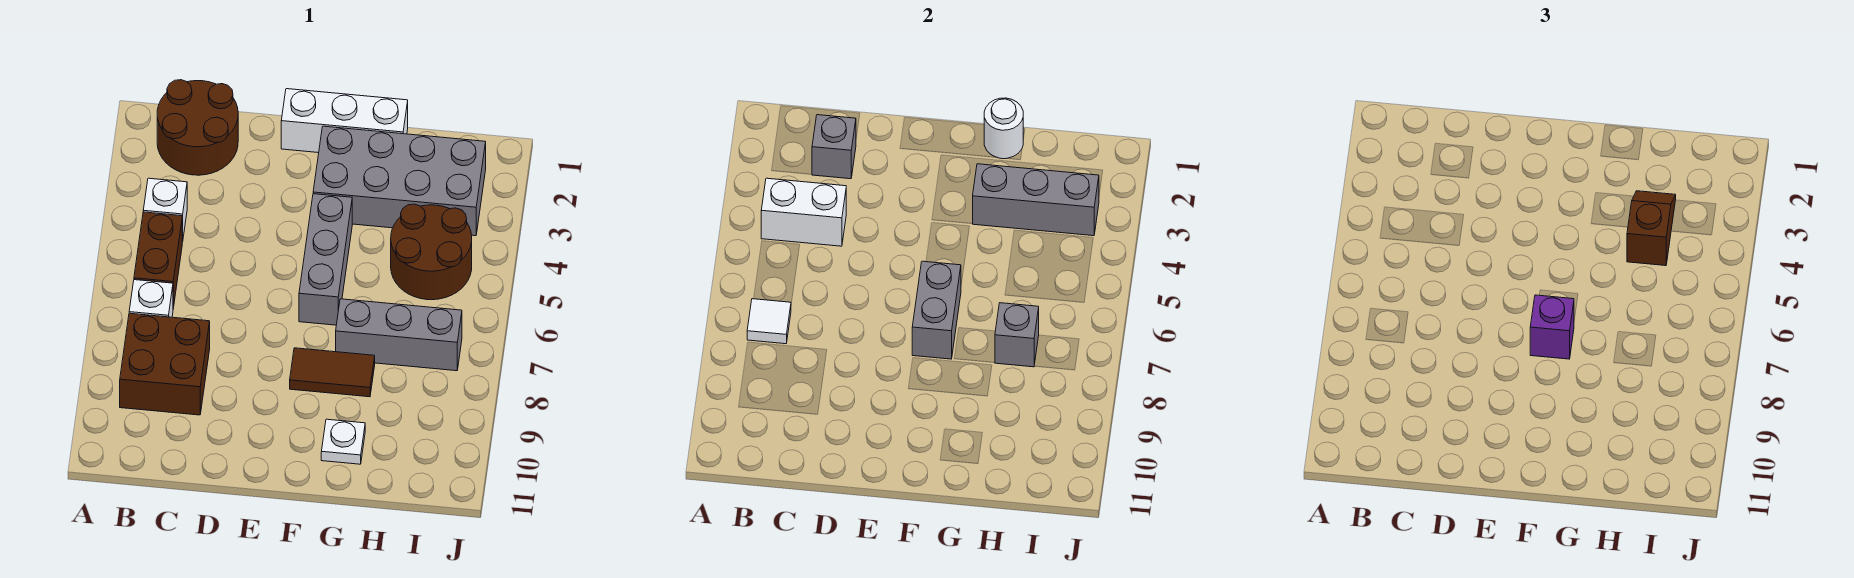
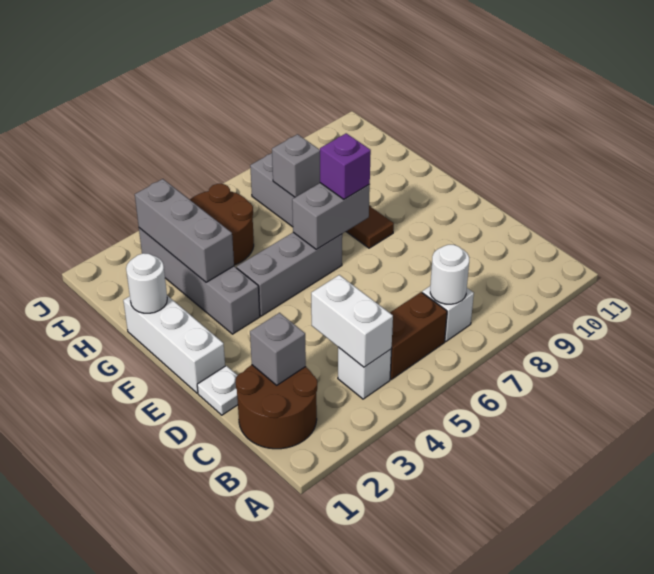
white tile B7 level 2 -> white round brick B7 level 2
brown brick B8:C9 level 1 -> none
grey brick F2:I3 level 1 -> grey brick F3:I3 level 1
white plate G10 level 1 -> white plate D1 level 1
brown slope H3:H4 level 3 top 4 -> none

